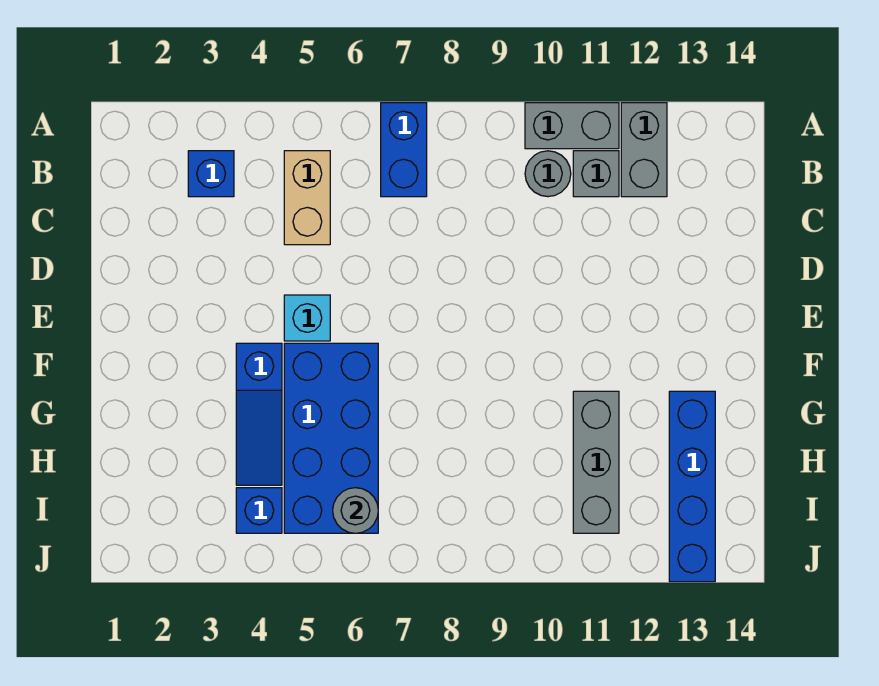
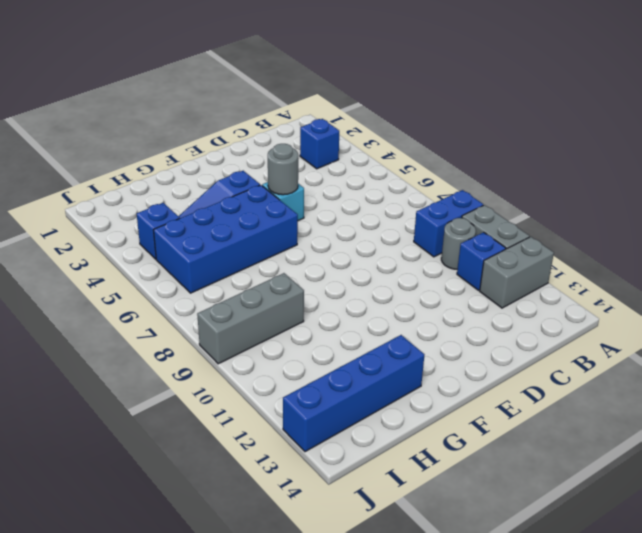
blue brick A7:B7 level 1 -> blue brick A9:B9 level 1
tan brick B5:C5 level 1 -> none
grey brick B11 level 1 -> blue brick B11 level 1
grey brick G11:I11 level 1 -> grey brick H9:J9 level 1
grey round brick I6 level 2 -> grey round brick E5 level 2

